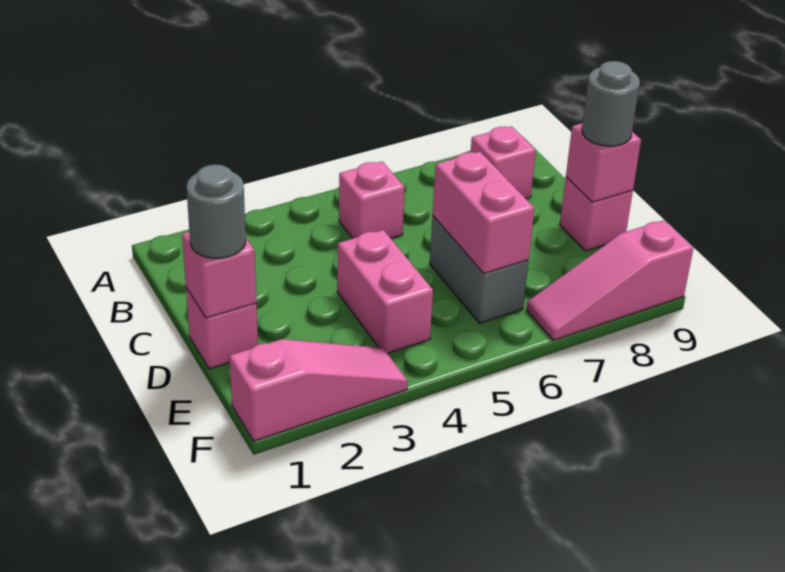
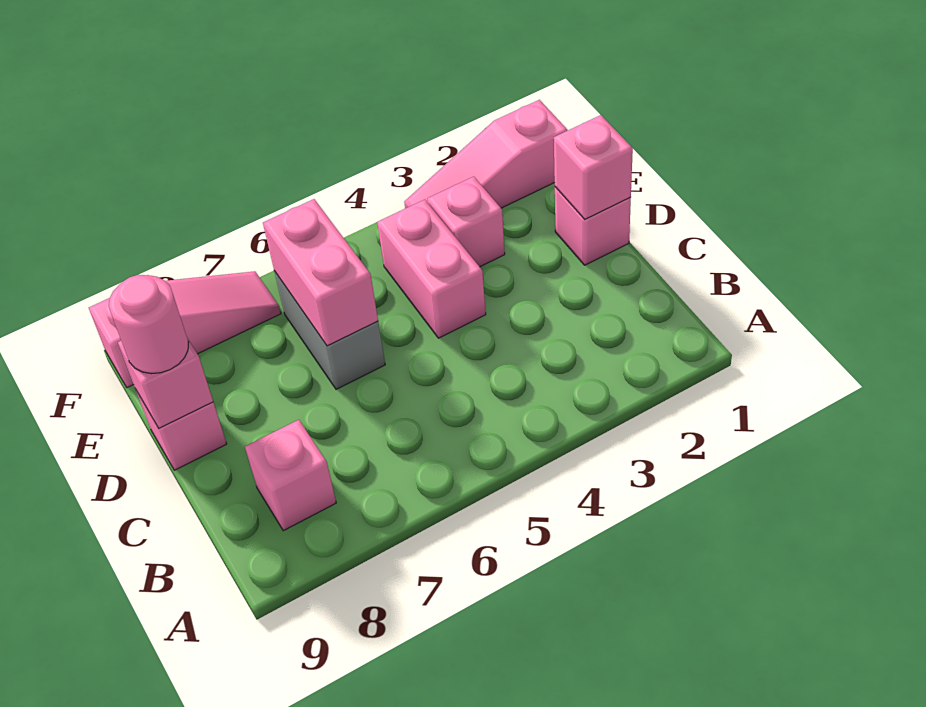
pink brick B5 level 1 -> pink brick E3 level 1
grey round brick D1 level 3 -> none
grey round brick D9 level 3 -> pink round brick D9 level 3

